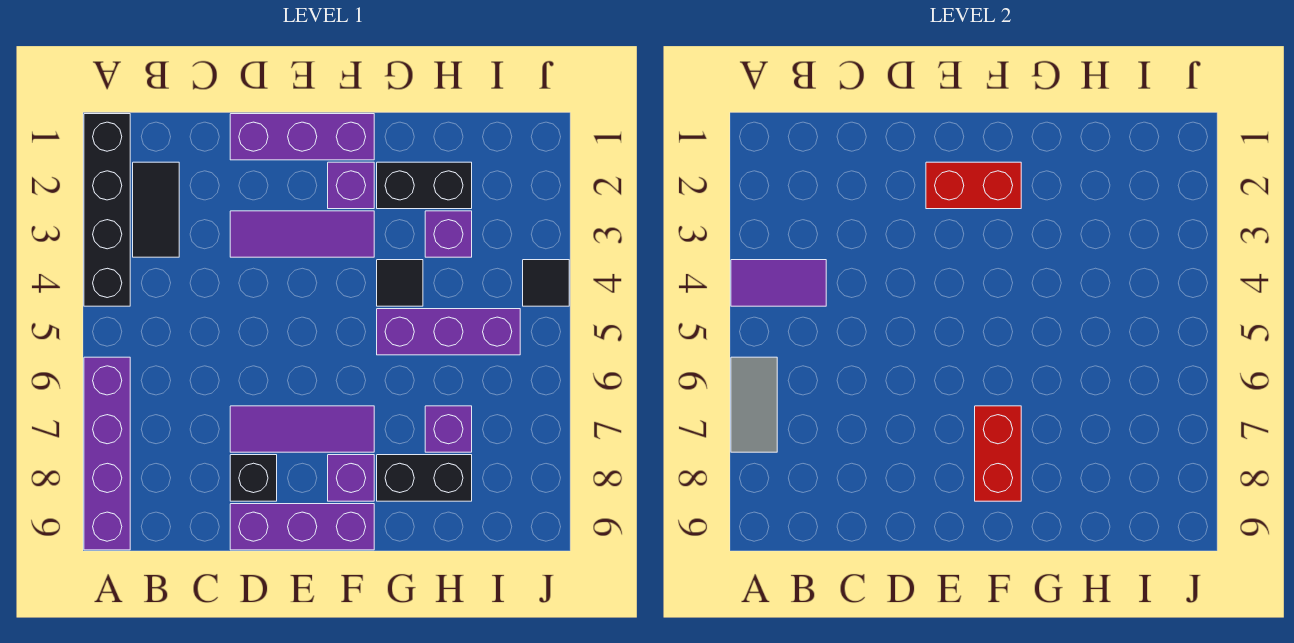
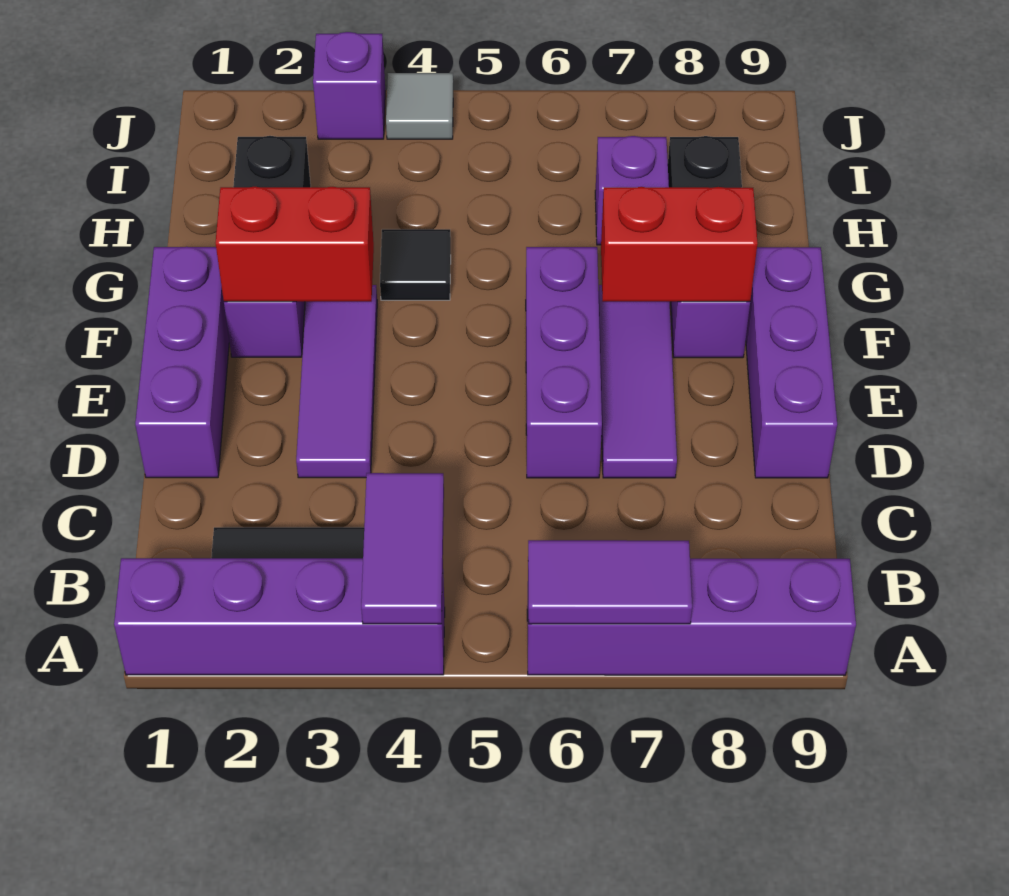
black brick A1:A4 level 1 -> purple brick A1:A4 level 1
grey tile A6:A7 level 2 -> purple tile A6:A7 level 2
black brick D8 level 1 -> none
red brick E2:F2 level 2 -> red brick F2:F3 level 2
purple brick G5:I5 level 1 -> purple brick D6:F6 level 1
purple brick H3 level 1 -> purple brick J3 level 1
black tile J4 level 1 -> grey tile J4 level 1

